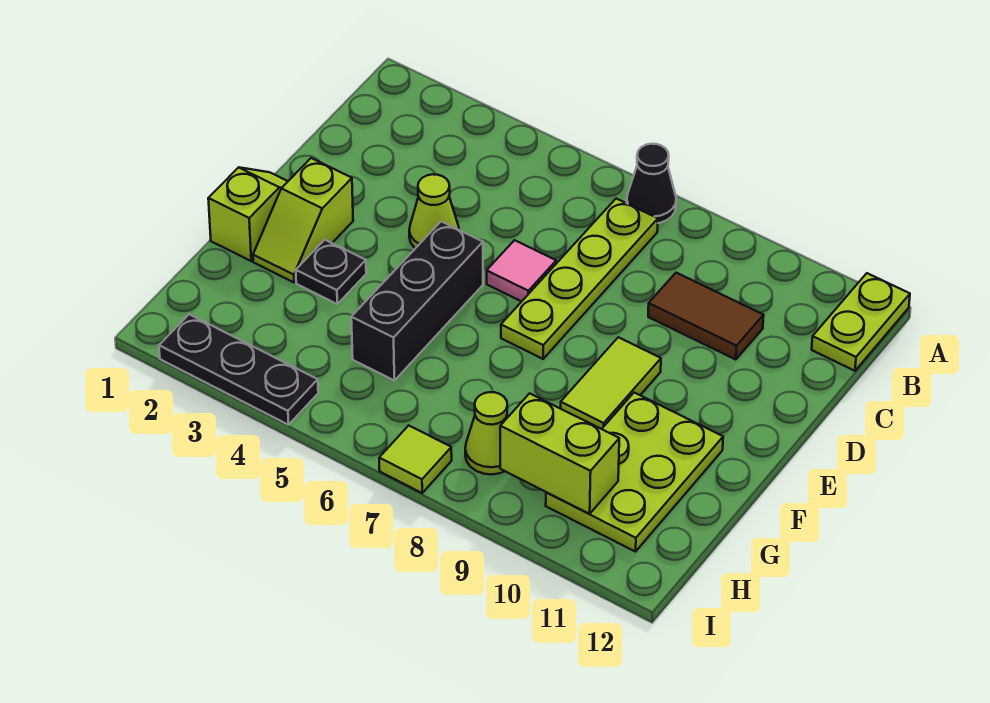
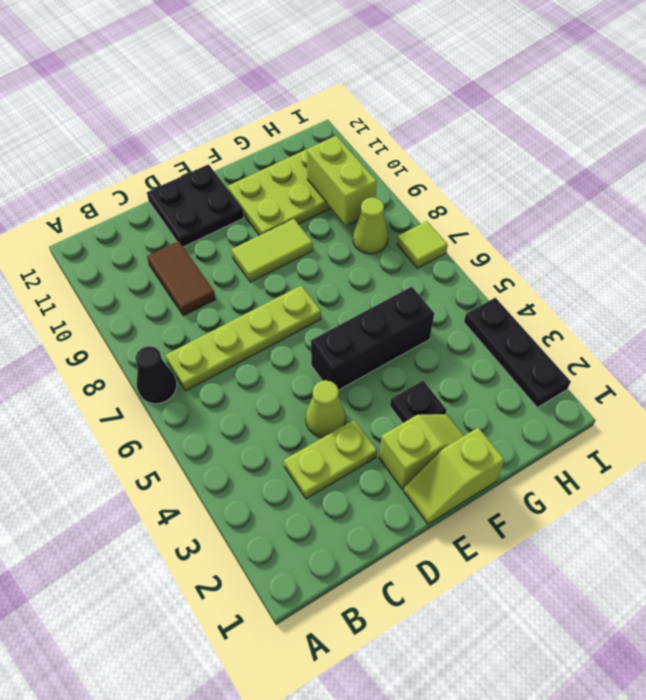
lime plate A12:B12 level 1 -> lime plate C3:D3 level 1
pink tile D6 level 1 -> none
none -> black plate D11:E12 level 1

